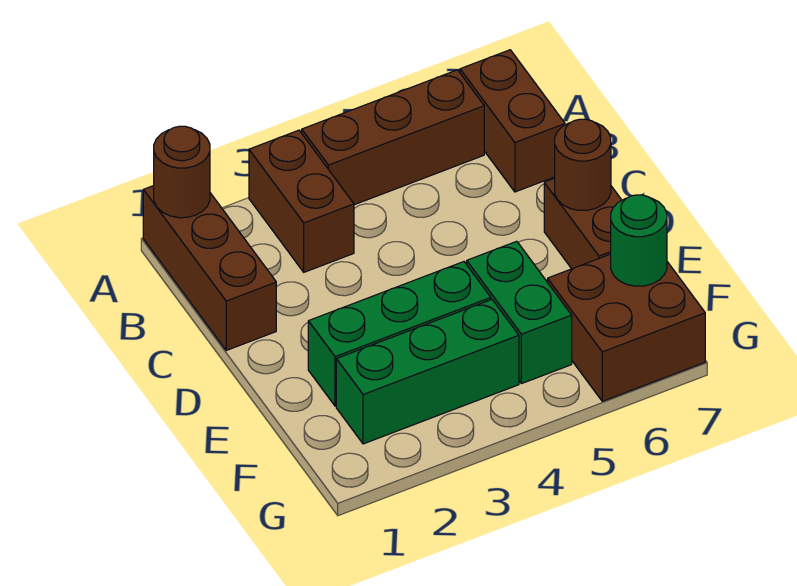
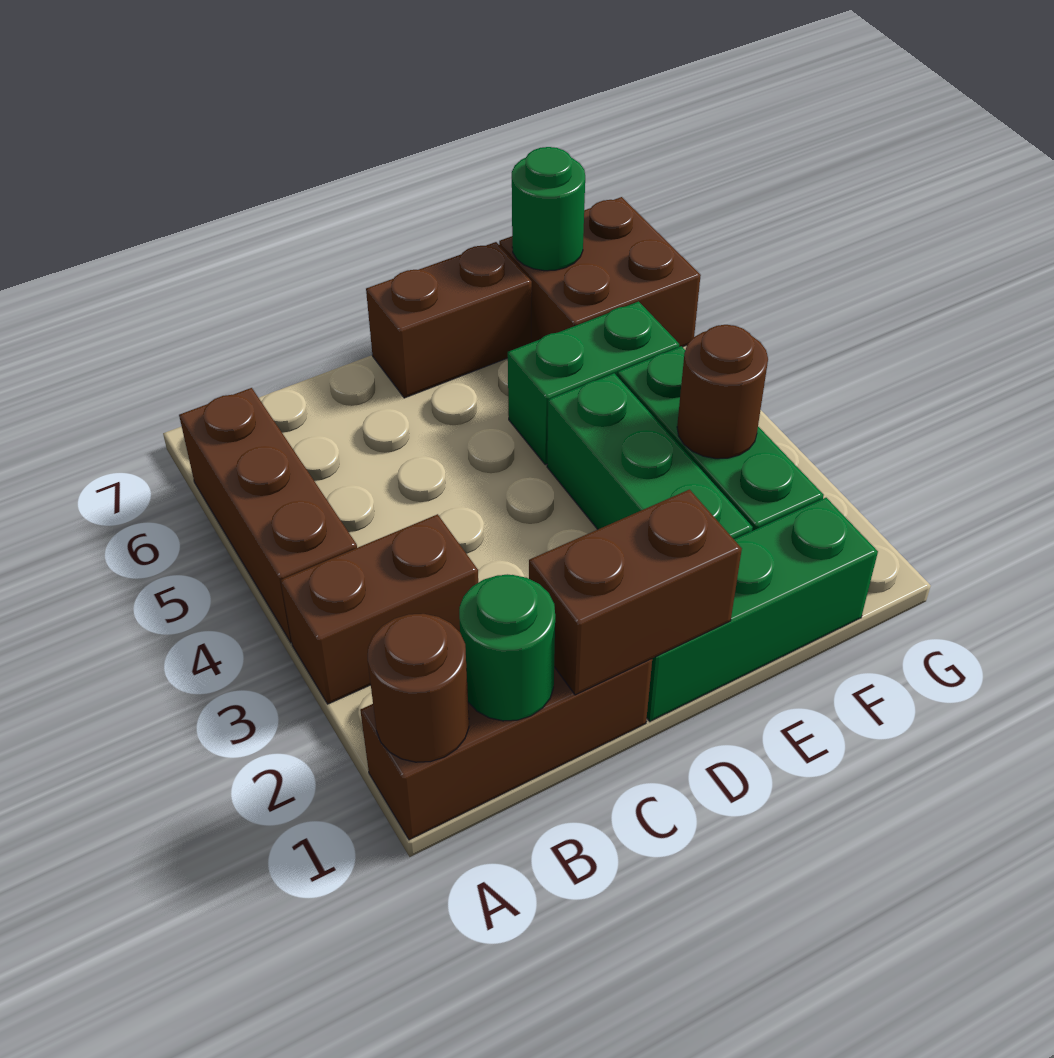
brown brick A7:B7 level 1 -> brown brick C1:D1 level 2
none -> green round brick B1 level 2
none -> green brick D1:F1 level 1
brown round brick D7 level 2 -> brown round brick F3 level 2

